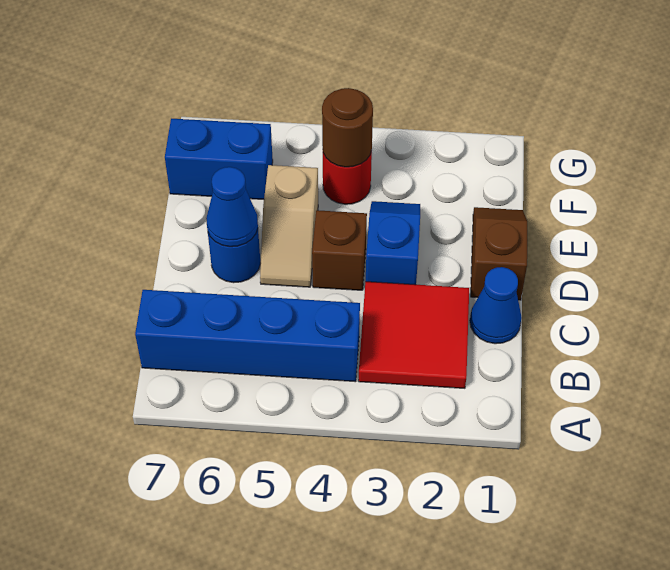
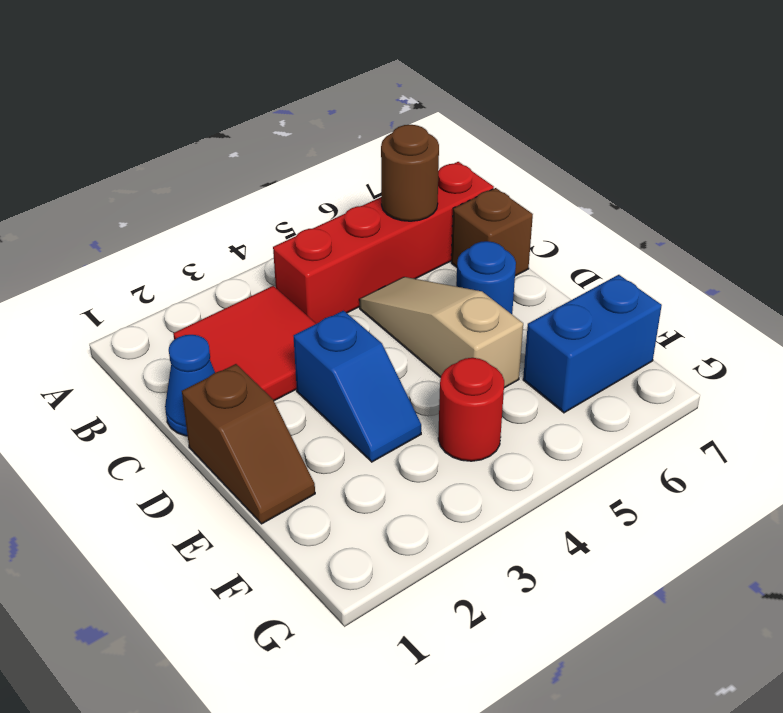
blue brick B4:B7 level 1 -> red brick B4:B7 level 1
brown brick D4 level 1 -> brown brick C7 level 1
tan slope D5:E5 level 1 top E -> tan slope C5:E5 level 1 top E
blue cone D6 level 2 -> none
brown round brick F4 level 2 -> brown round brick B6 level 2

